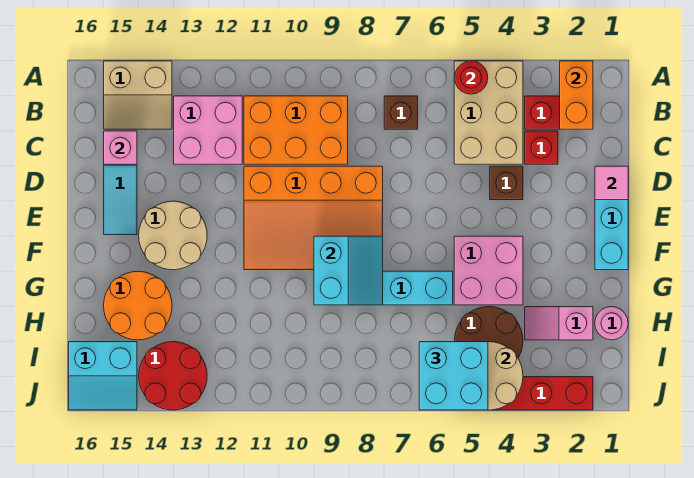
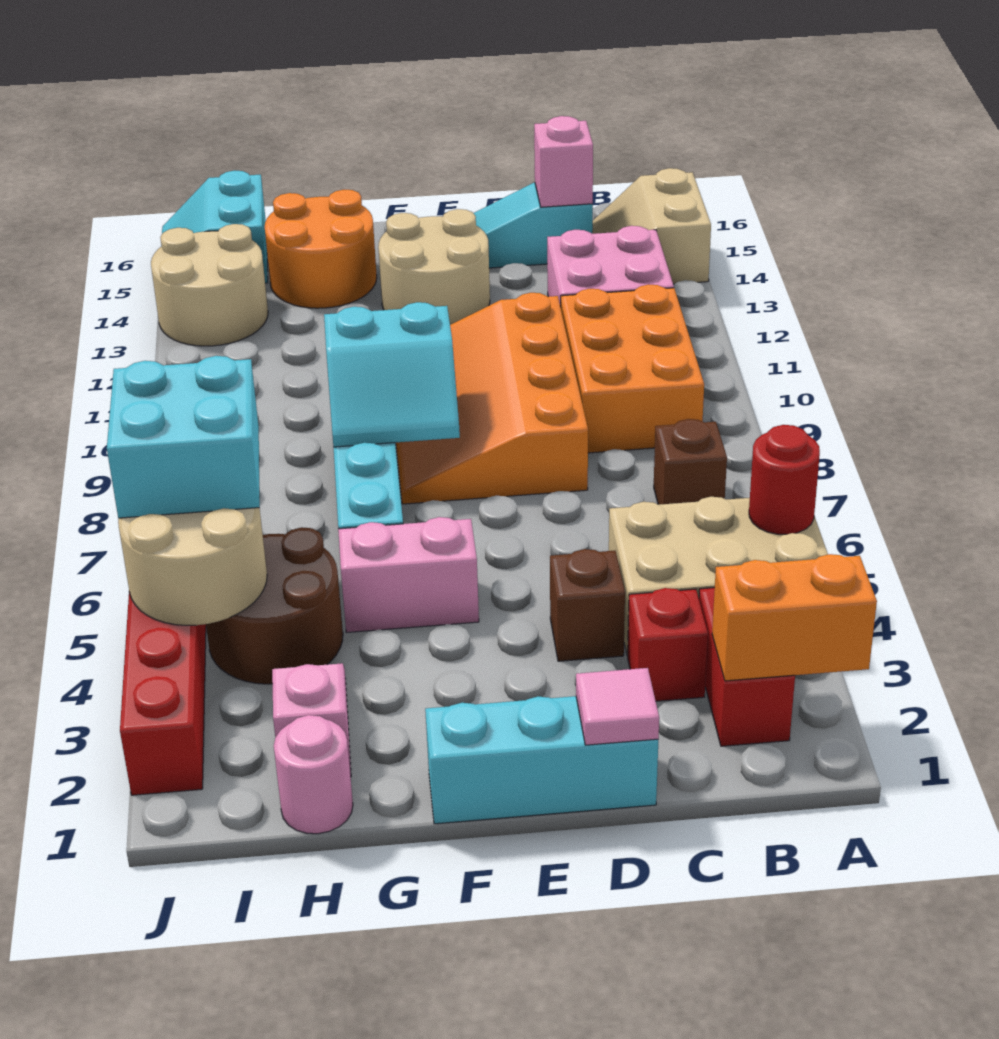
pink brick F4:G5 level 1 -> pink brick F5:G5 level 1
red round brick I13:J14 level 1 -> tan round brick I13:J14 level 1

